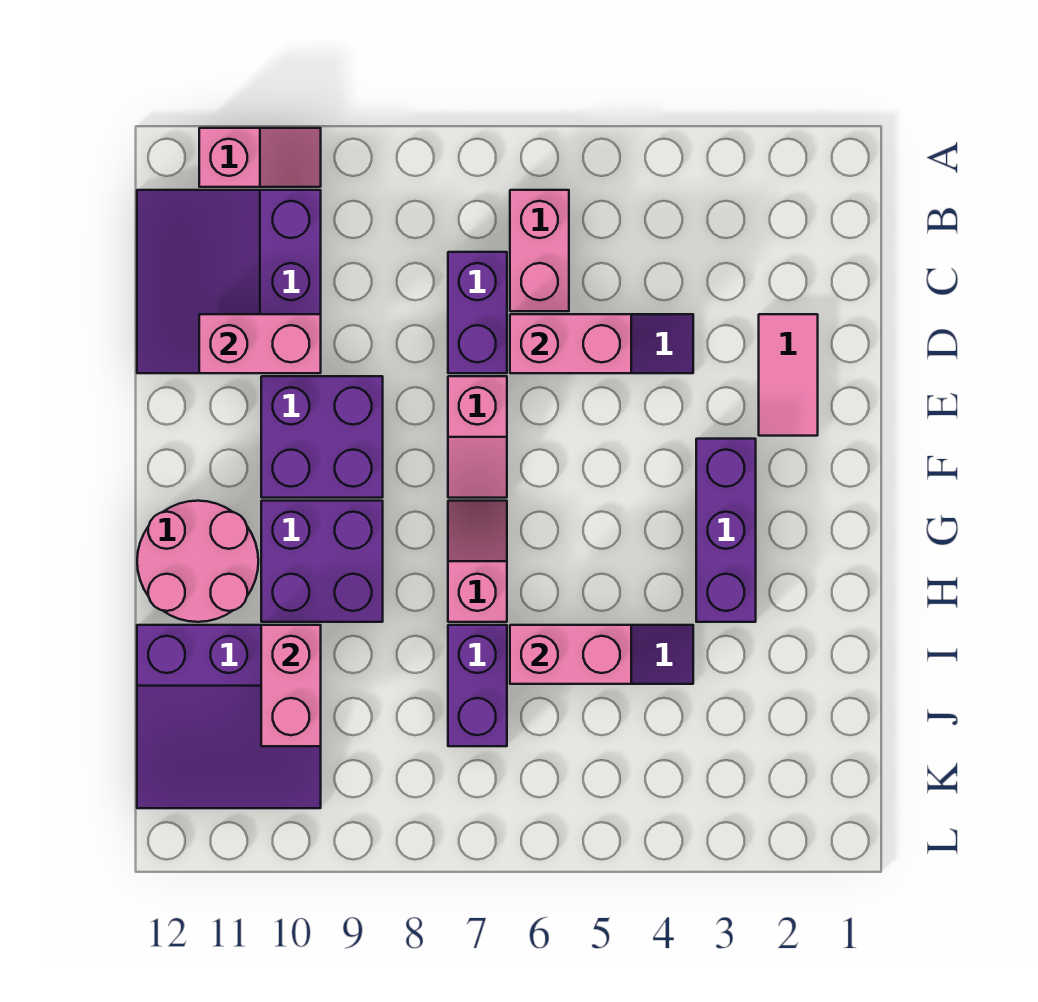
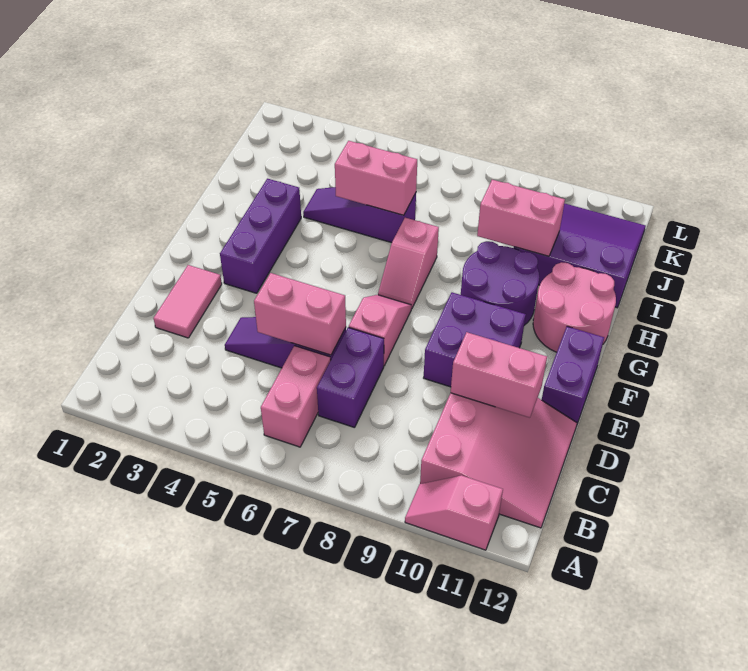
purple slope B10:D12 level 1 top 10 -> pink slope B10:D12 level 1 top 10
purple brick G9:H10 level 1 -> purple round brick G9:H10 level 1
purple brick I7:J7 level 1 -> purple brick E12:F12 level 1
pink brick I10:J10 level 2 -> pink brick I9:I10 level 2

